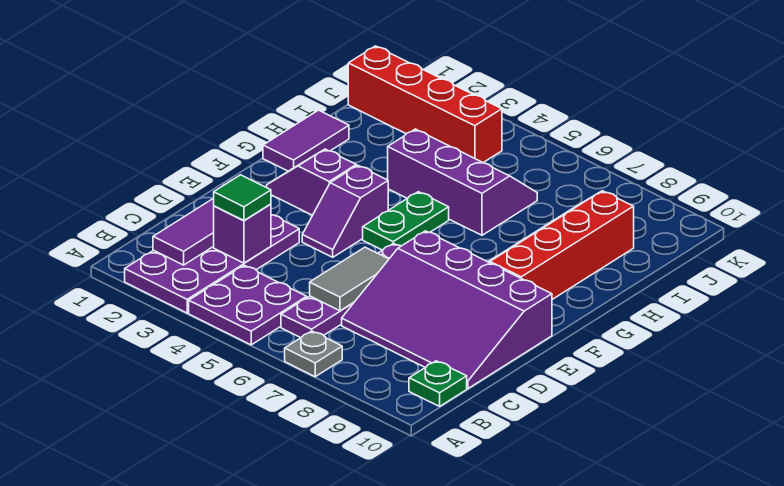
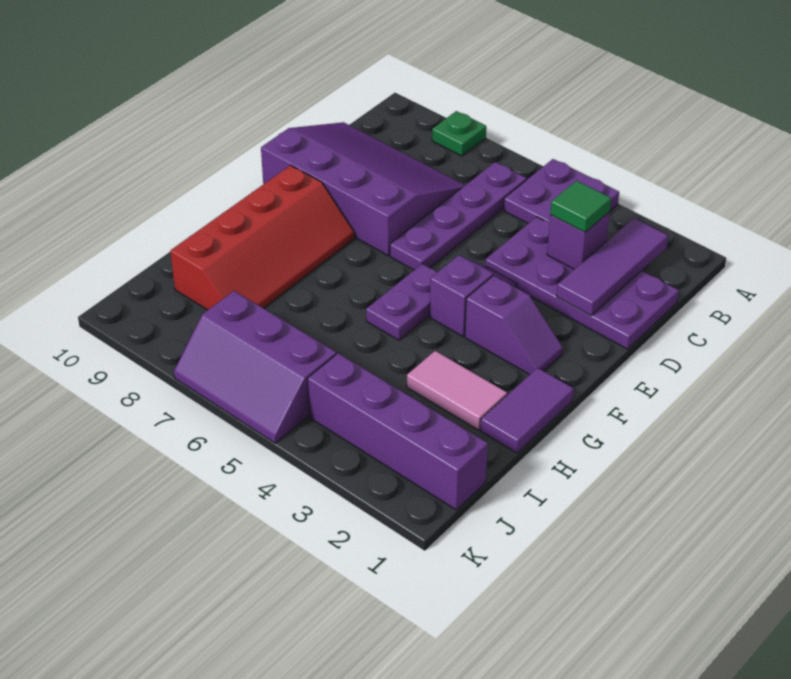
purple plate A2:D3 level 1 -> purple plate C1:D4 level 1
grey plate A7 level 1 -> none
green plate B10 level 1 -> green plate A8 level 1
grey tile C6:D6 level 2 -> none
green plate F5:G5 level 1 -> purple plate F5:G5 level 1
none -> pink tile H2:H3 level 1
purple slope H4:I6 level 1 top H -> purple slope J5:K7 level 1 top J
red brick J1:J4 level 1 -> purple brick J1:J4 level 1

